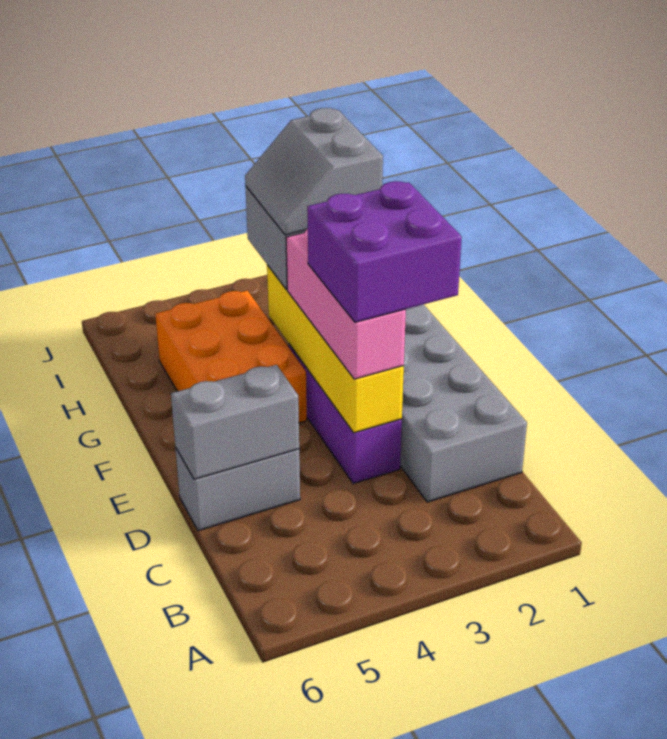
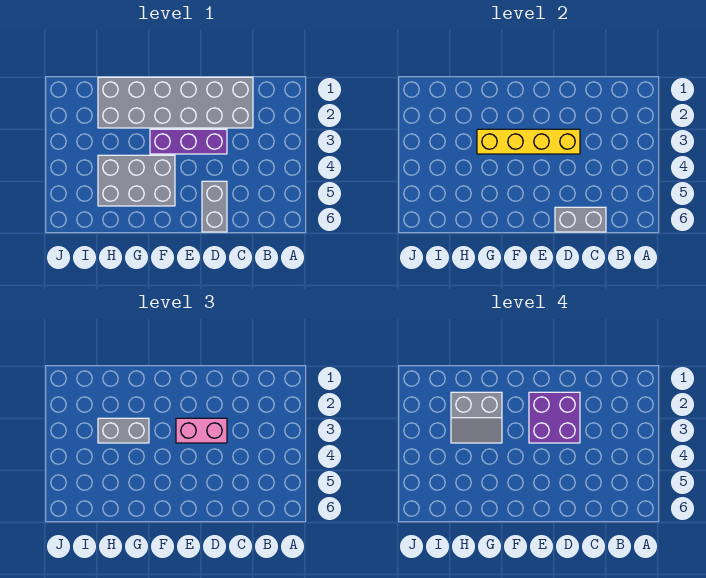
pink brick D3:F3 level 3 -> pink brick D3:E3 level 3
grey brick D5:D6 level 2 -> grey brick C6:D6 level 2
orange brick F4:H5 level 1 -> grey brick F4:H5 level 1

